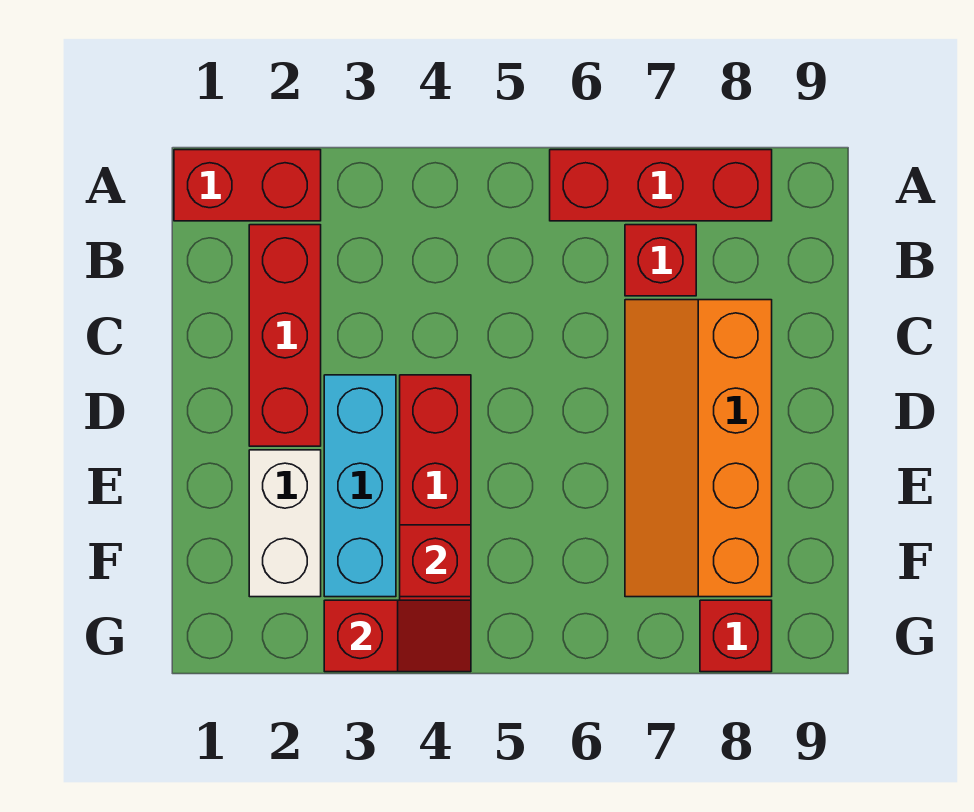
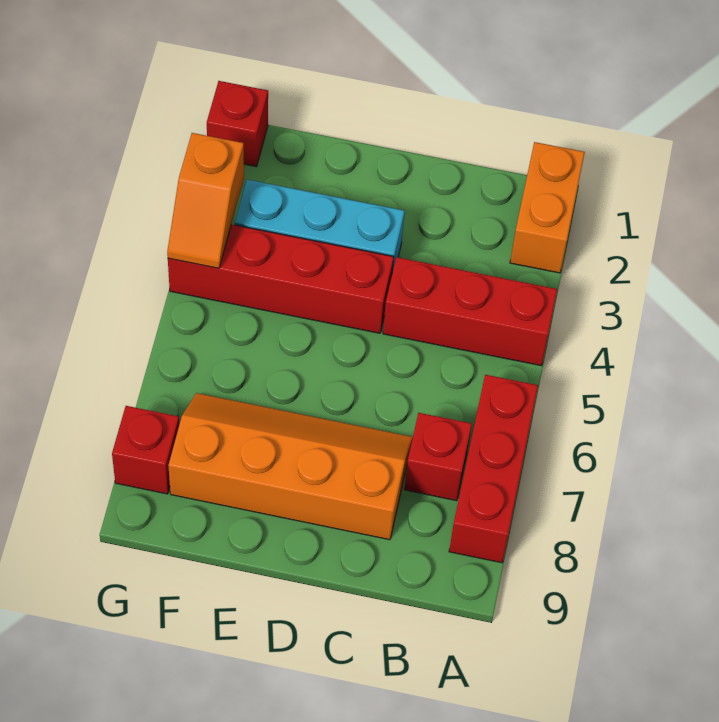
red brick A1:A2 level 1 -> orange brick A1:A2 level 1
red brick B2:D2 level 1 -> red brick A4:C4 level 1
white brick E2:F2 level 1 -> none
red brick F4 level 2 -> red brick G1 level 1
red slope G3:G4 level 2 top 3 -> orange slope G3:G4 level 2 top 3

